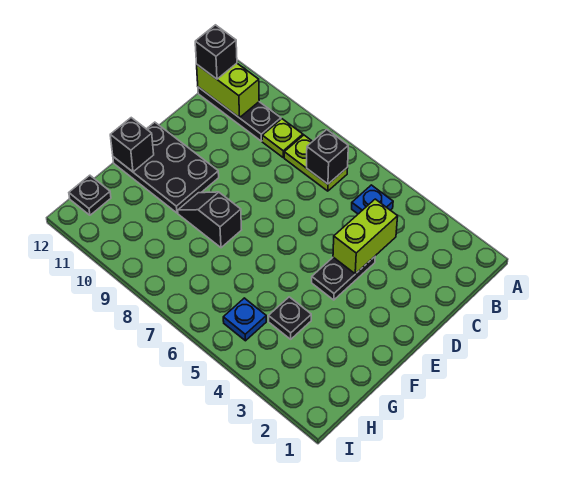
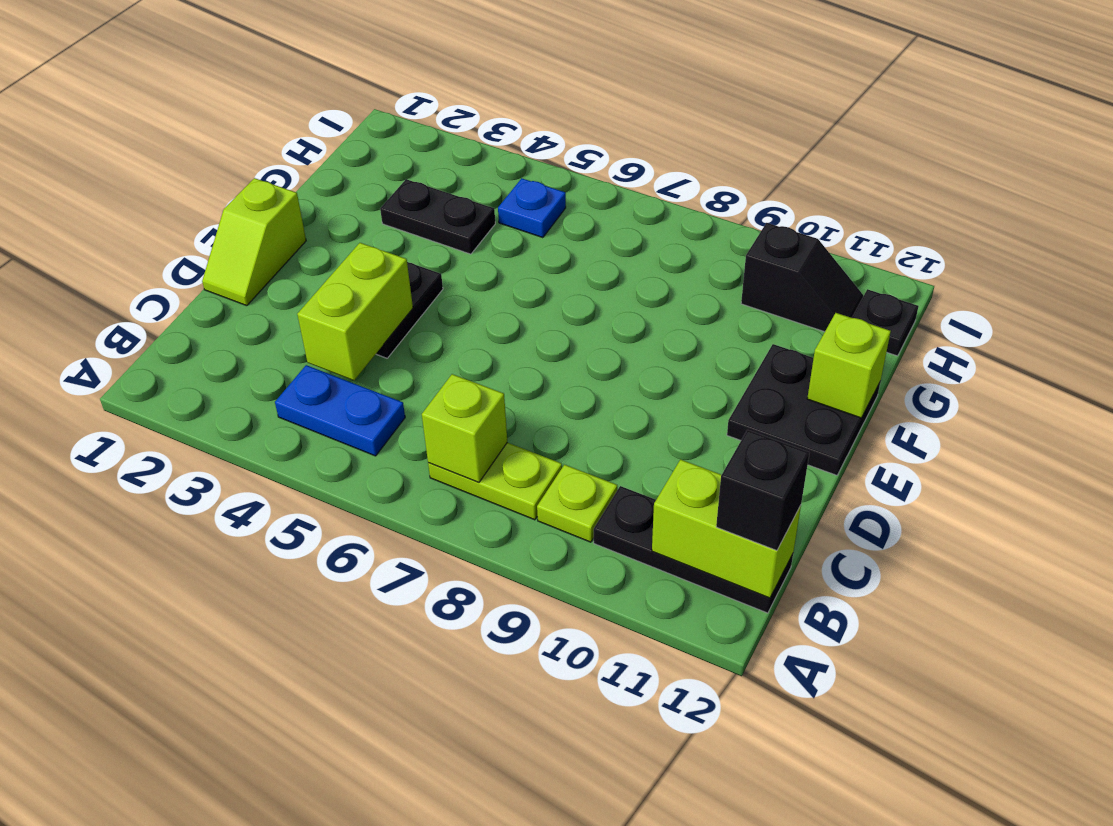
blue plate B5 level 1 -> blue plate B4:B5 level 1
black brick B7 level 2 -> lime brick B7 level 2
none -> lime slope D1:E1 level 1 top E
black plate E10:F12 level 1 -> black plate E11:F12 level 1
black slope F8:F9 level 1 top 8 -> black slope H10:H11 level 1 top 10
black brick F12 level 2 -> lime brick F12 level 2
black plate G4 level 1 -> black plate G3:G4 level 1

